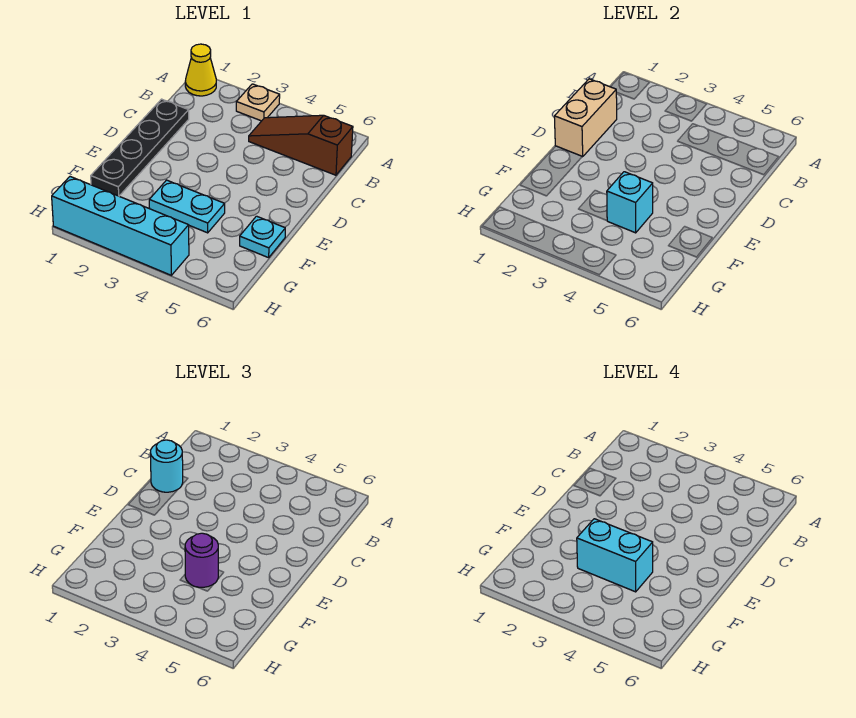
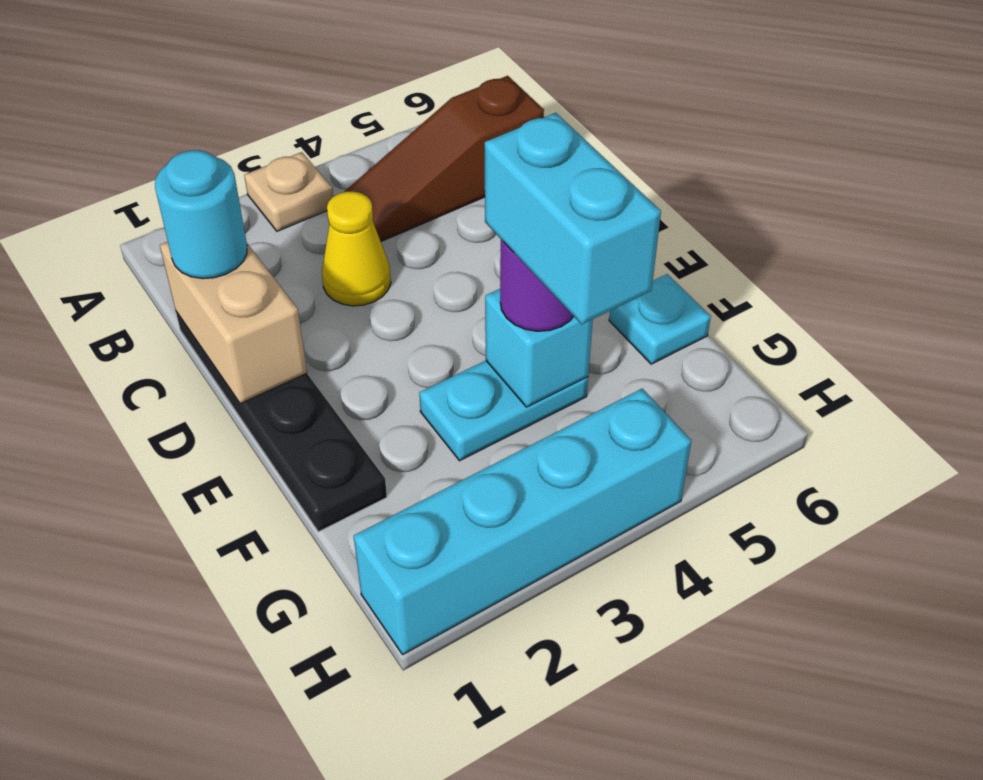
yellow cone A1 level 1 -> yellow cone C3 level 1
cyan brick F3:F4 level 4 -> cyan brick F4:G4 level 4

